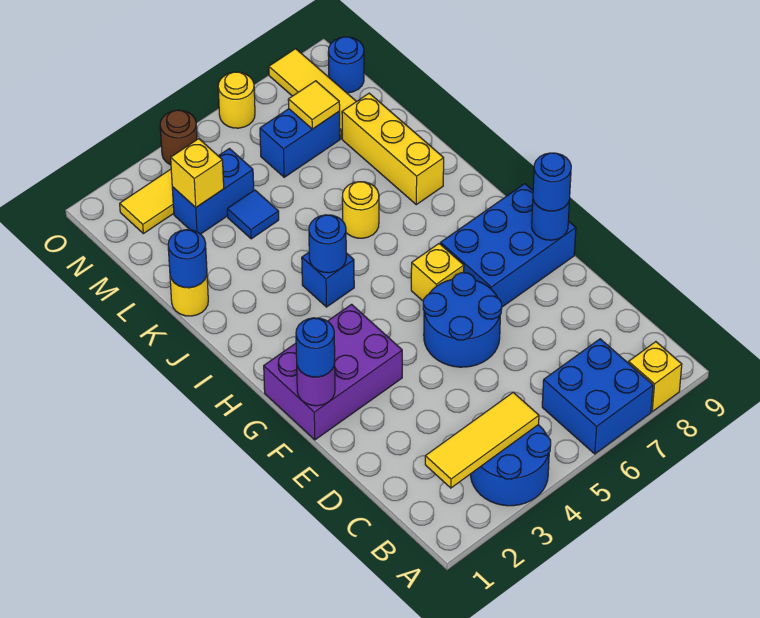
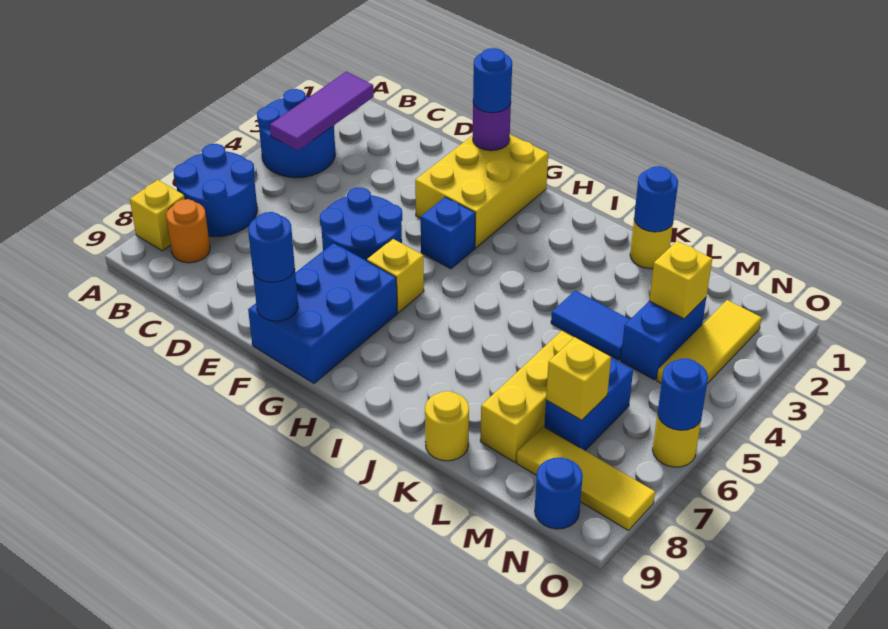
blue brick A6:B7 level 1 -> blue round brick A6:B7 level 1
yellow tile B2:B4 level 2 -> purple tile B2:B4 level 2
none -> orange round brick B8 level 1
purple brick F1:G3 level 1 -> yellow brick F1:G3 level 1
blue brick I4 level 1 -> blue brick G4 level 1
blue round brick I4 level 2 -> blue round brick O6 level 2
yellow round brick J6 level 1 -> yellow round brick K9 level 1
yellow brick J8:L8 level 1 -> yellow brick L6:L8 level 1
blue tile L4 level 1 -> blue tile K4:L4 level 1
yellow tile M7 level 2 -> yellow brick M7 level 2
brown round brick O4 level 1 -> none

